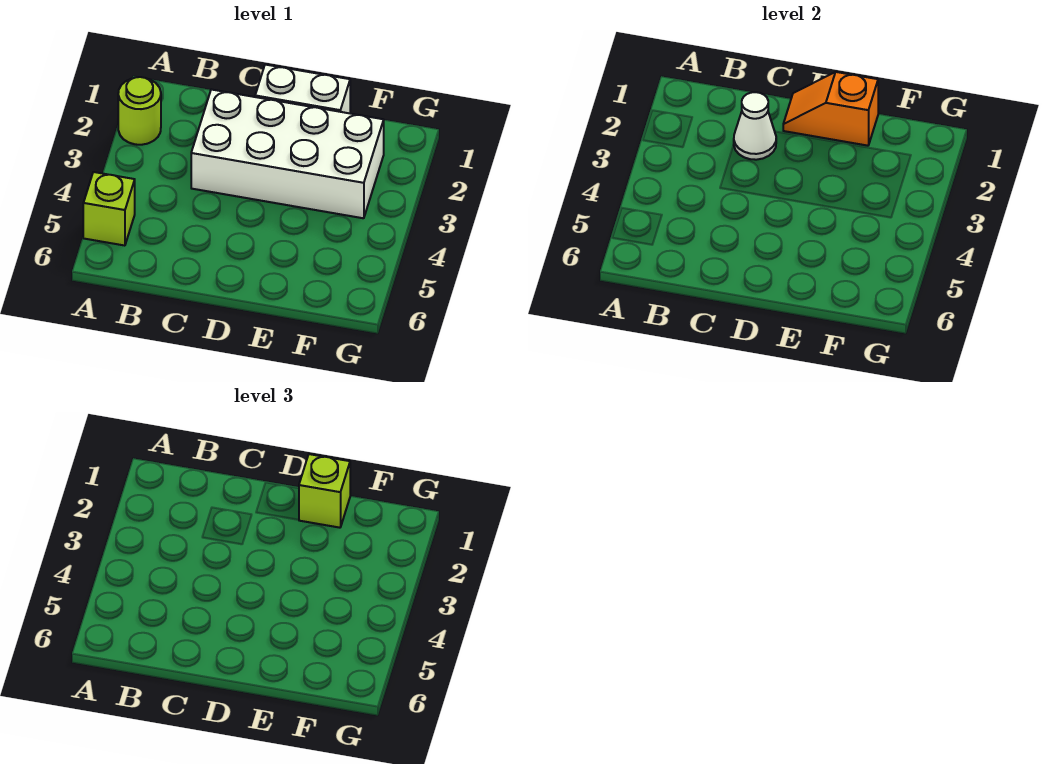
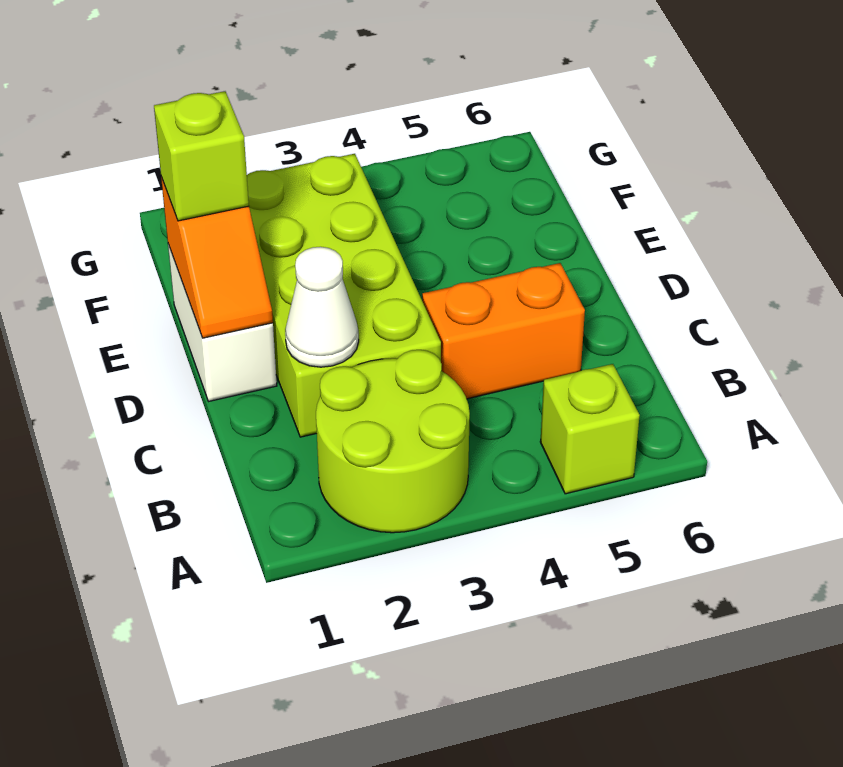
lime round brick A2 level 1 -> lime round brick A2:B3 level 1
white brick C2:F3 level 1 -> lime brick C2:F3 level 1
none -> orange brick C4:C5 level 1

